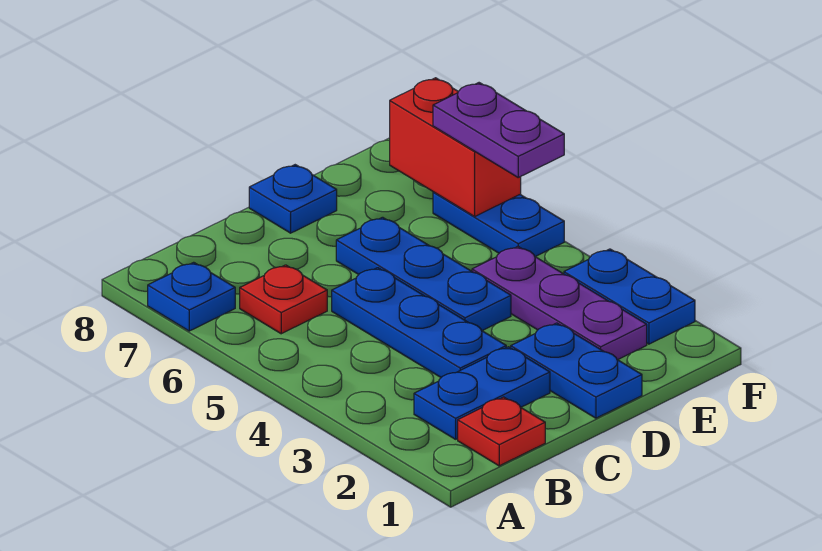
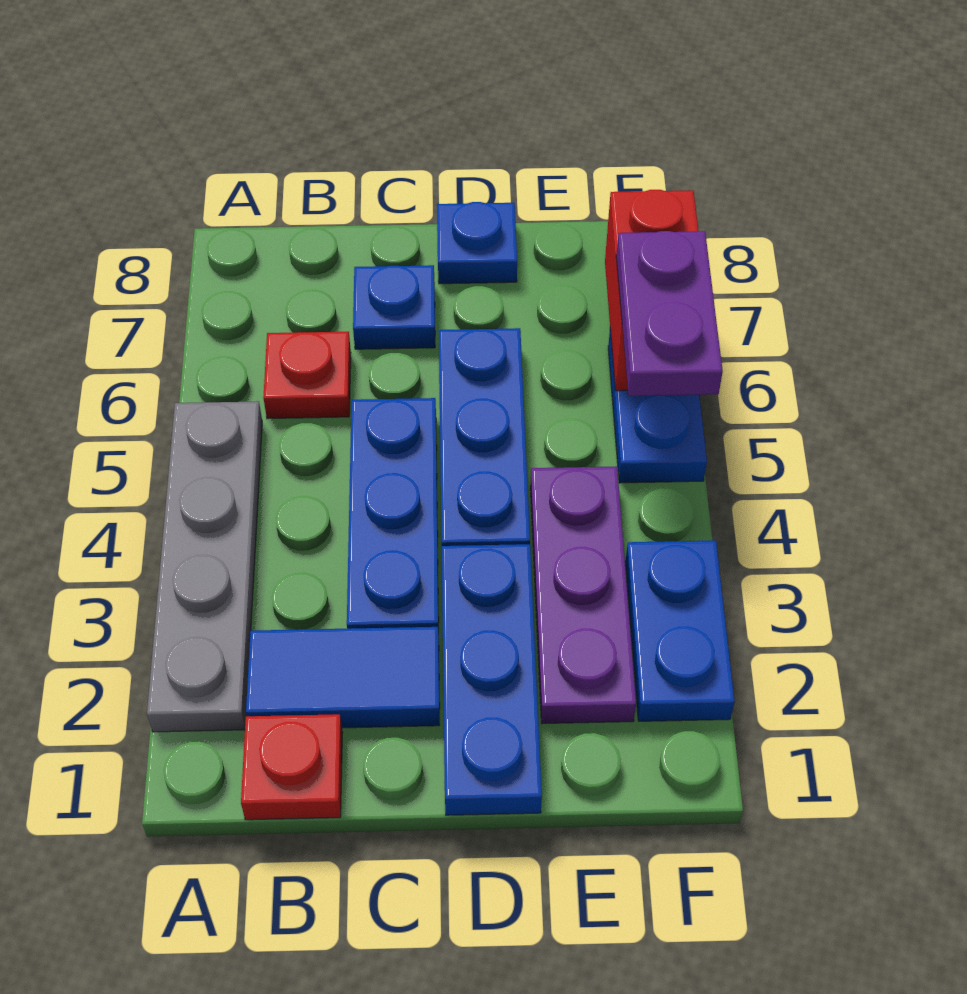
none -> grey plate A2:A5 level 1
blue plate A7 level 1 -> blue plate C7 level 1
blue plate B2:C2 level 1 -> blue tile B2:C2 level 1
blue plate D1:D2 level 1 -> blue plate D1:D3 level 1

